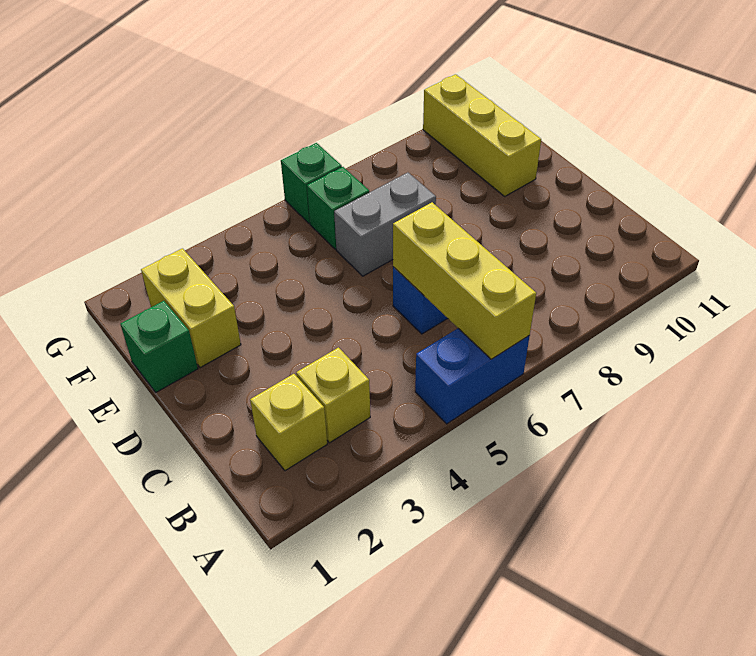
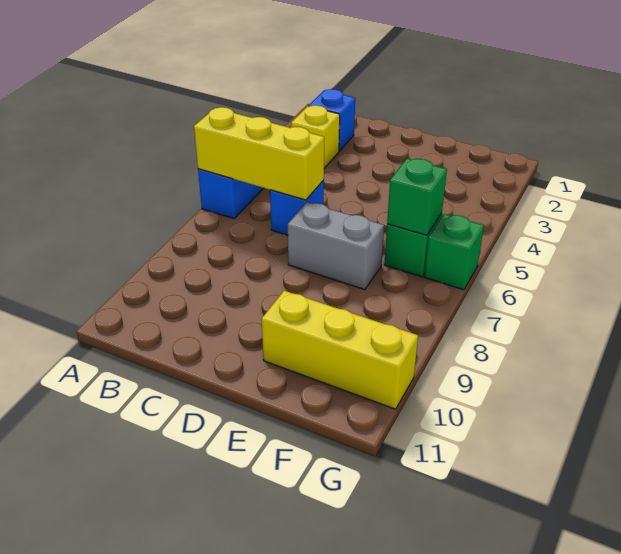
yellow brick B2 level 1 -> blue brick B2 level 1
green brick E1 level 1 -> green brick F6 level 2
yellow brick E2:F2 level 1 -> none
grey brick E6:E7 level 1 -> grey brick D7:E7 level 1

